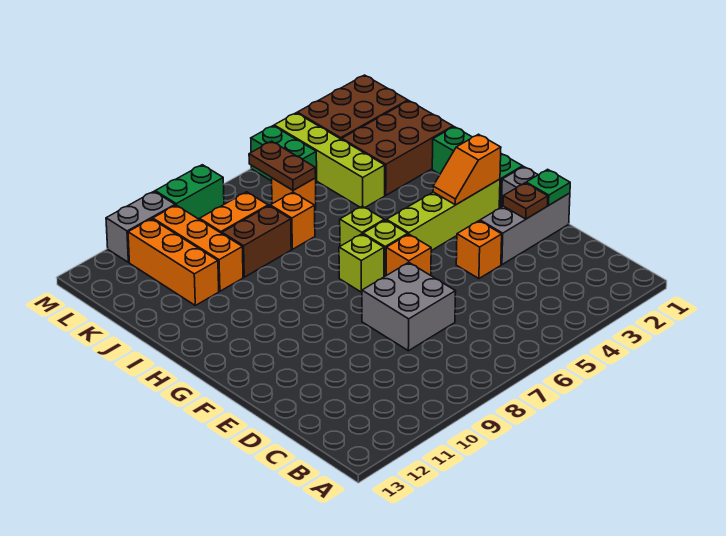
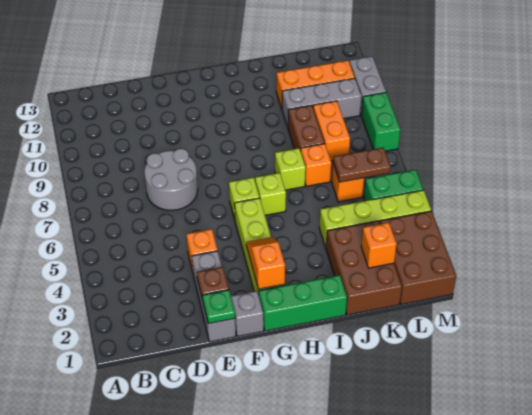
grey brick D7:E8 level 1 -> grey round brick D7:E8 level 1
orange brick F6 level 1 -> orange brick K2 level 2
lime brick G7 level 1 -> lime brick I7 level 1
orange brick J10:L10 level 1 -> grey brick J10:L10 level 1

